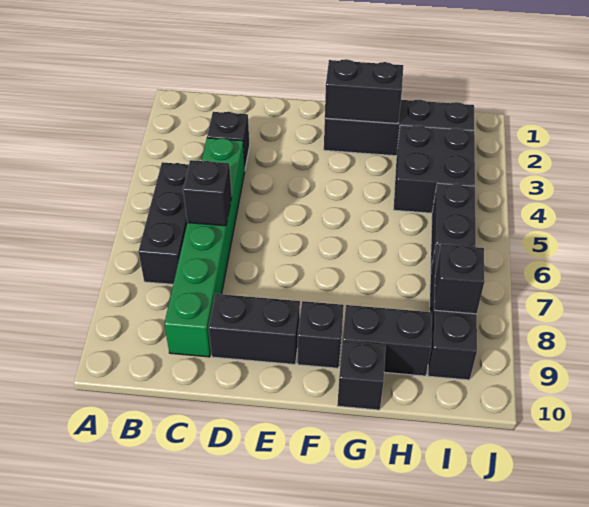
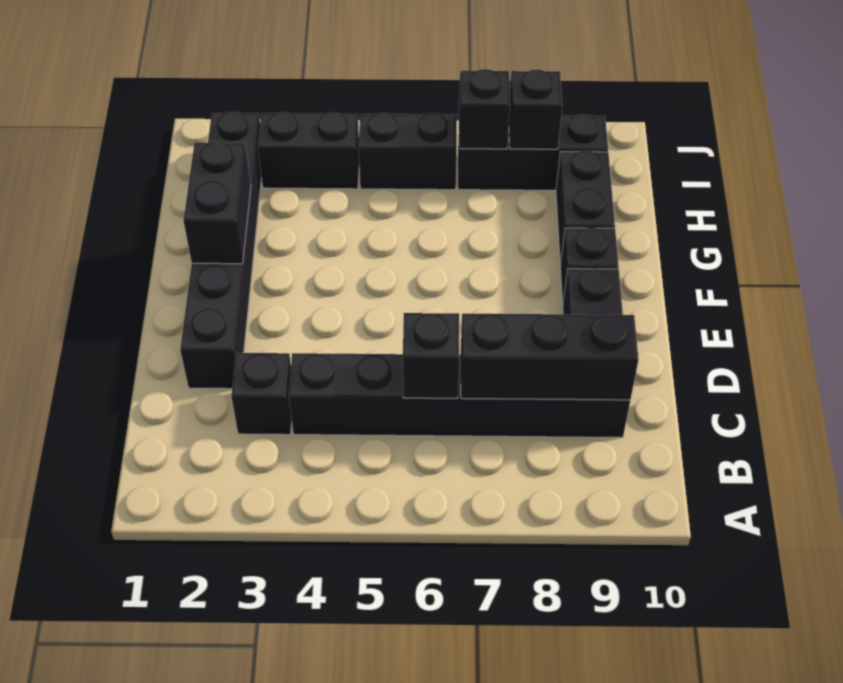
black brick B5:B7 level 1 -> black brick C7:C9 level 2
green brick C4:C9 level 1 -> black brick C4:C9 level 1
black brick F2:I2 level 1 -> black brick D2:I2 level 1
black brick G10 level 1 -> black brick I7 level 2
black brick H3:I4 level 1 -> black brick I3:I4 level 1

